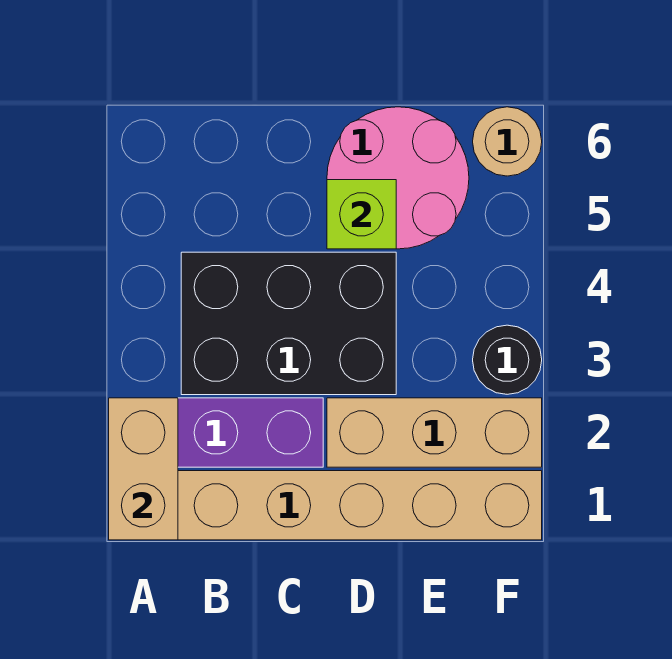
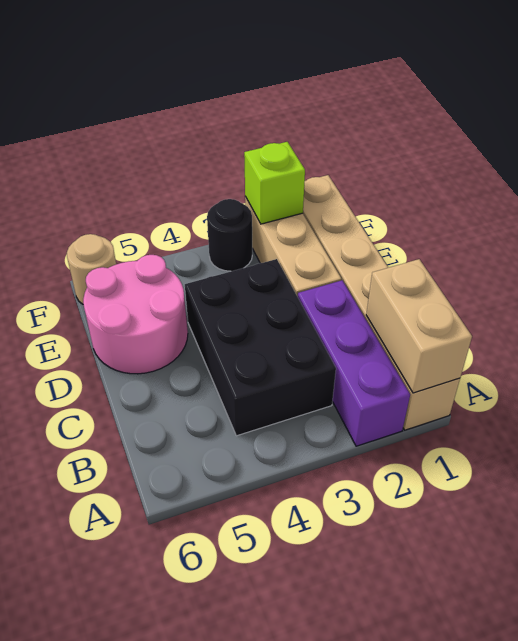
tan brick A1:A2 level 2 -> tan brick A1:B1 level 2
lime brick D5 level 2 -> lime brick F2 level 2

